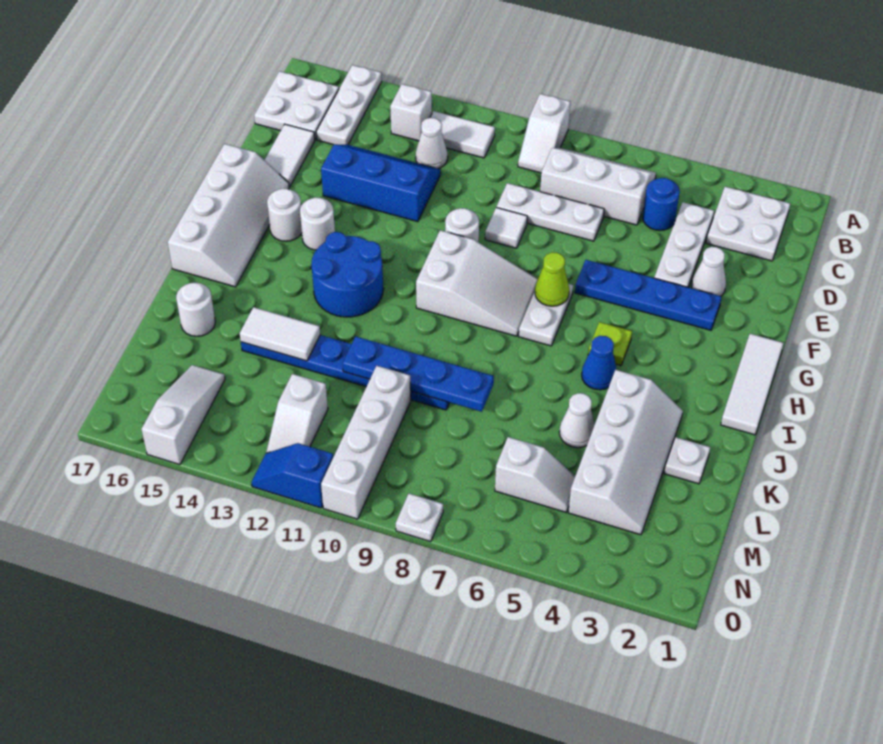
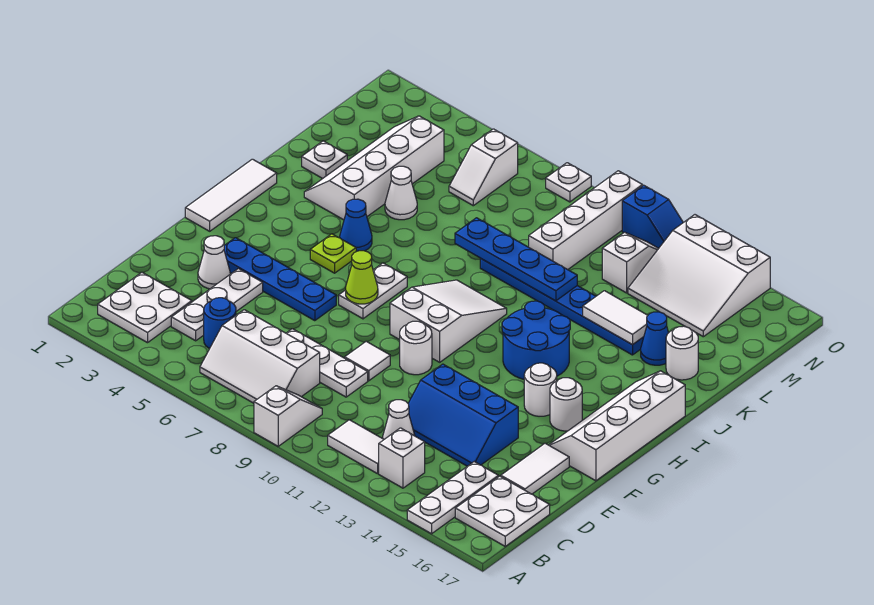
white slope G8:H10 level 1 top 10 -> white slope G9:I10 level 1 top G
none -> blue cone K15 level 1
white slope M5:M6 level 1 top 6 -> white slope M6:N6 level 1 top N
white slope M15:O15 level 1 top O -> white slope M13:O15 level 1 top O

